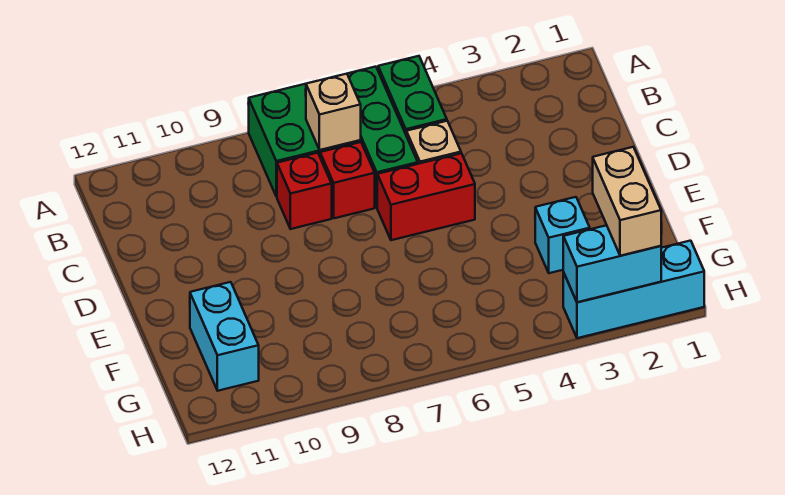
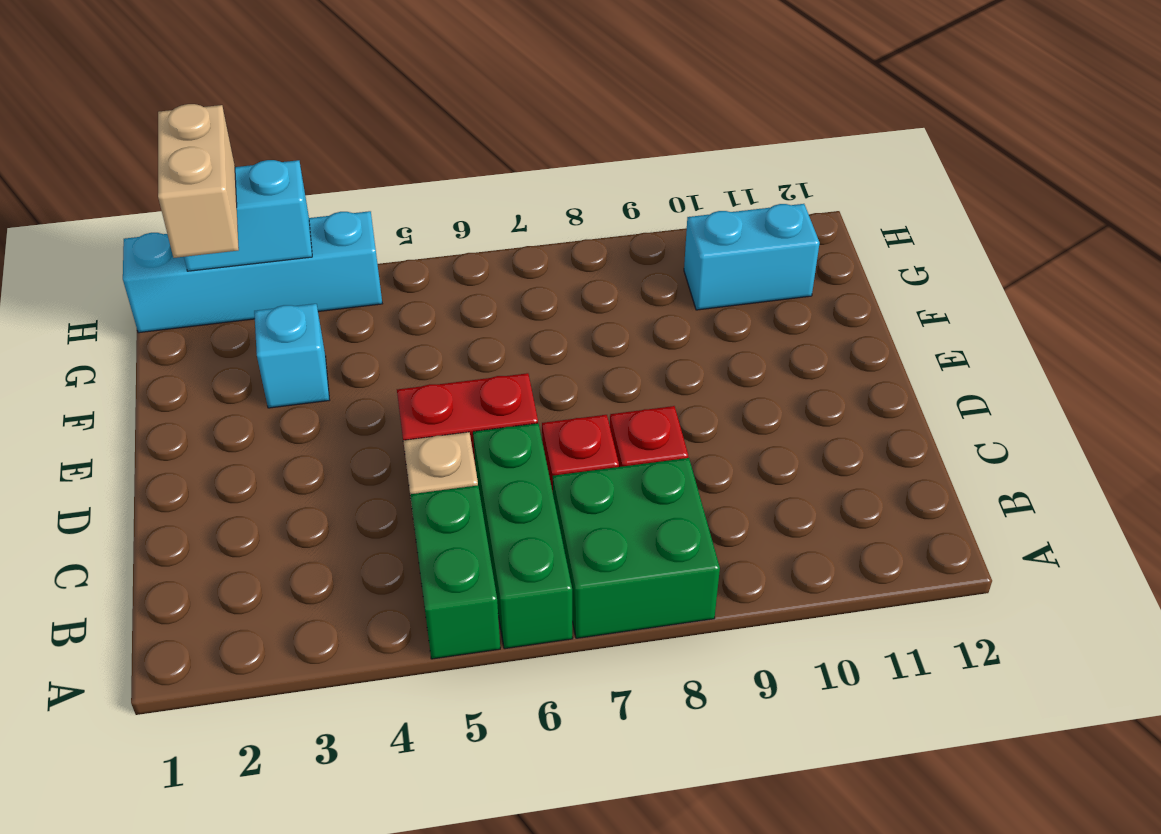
tan brick B7 level 2 -> none
cyan brick F11:G11 level 1 -> cyan brick G10:G11 level 1
cyan brick H1:H3 level 1 -> cyan brick H1:H4 level 1

